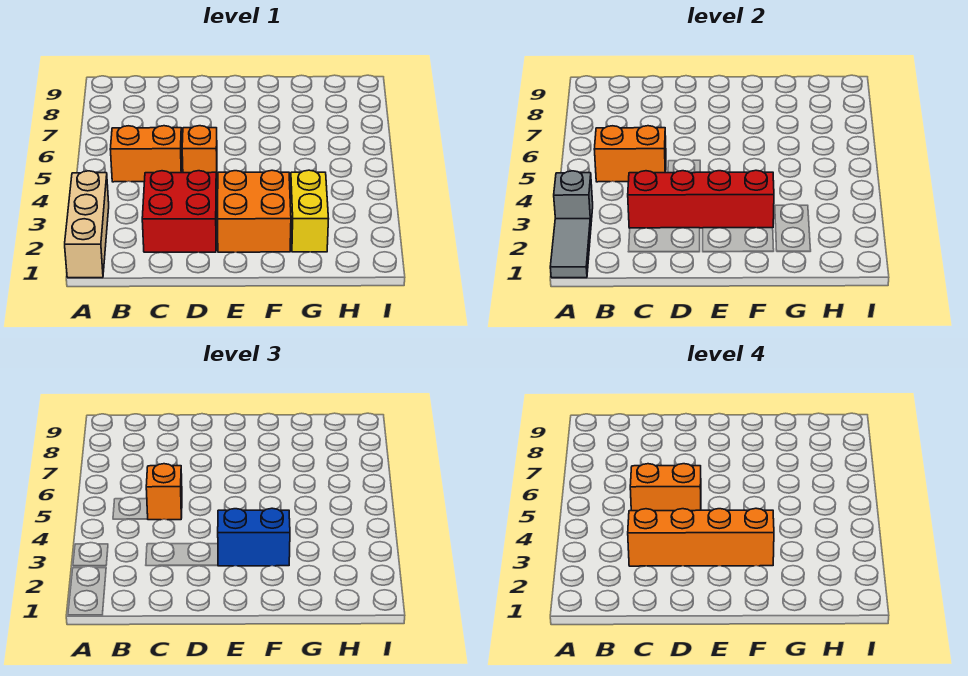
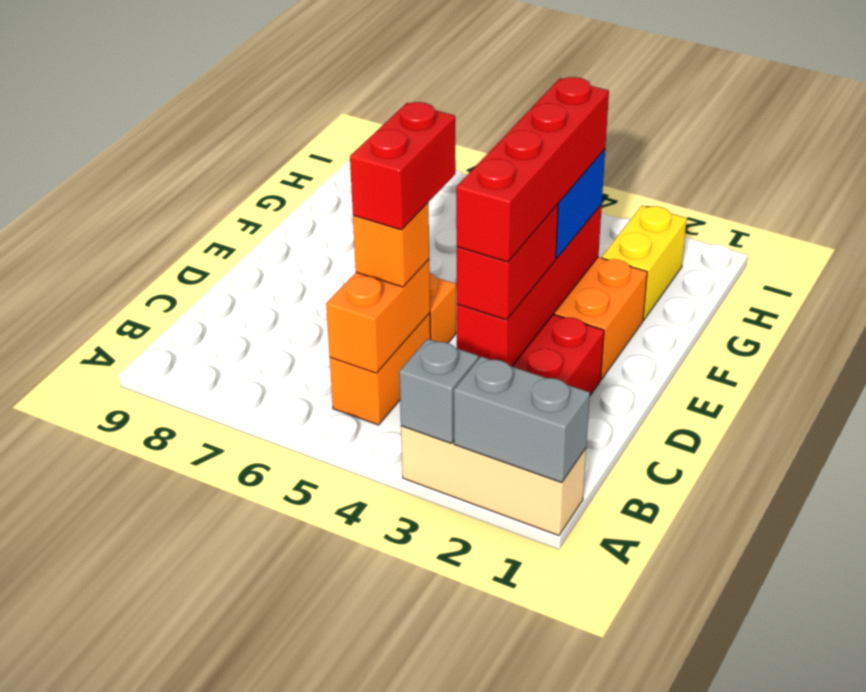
grey tile A1:A2 level 2 -> grey brick A1:A2 level 2
none -> red brick C3:D3 level 3
orange brick C3:F3 level 4 -> red brick C3:F3 level 4
orange brick C5:D5 level 4 -> red brick C5:D5 level 4
yellow brick G2:G3 level 1 -> yellow brick G2:H2 level 1

